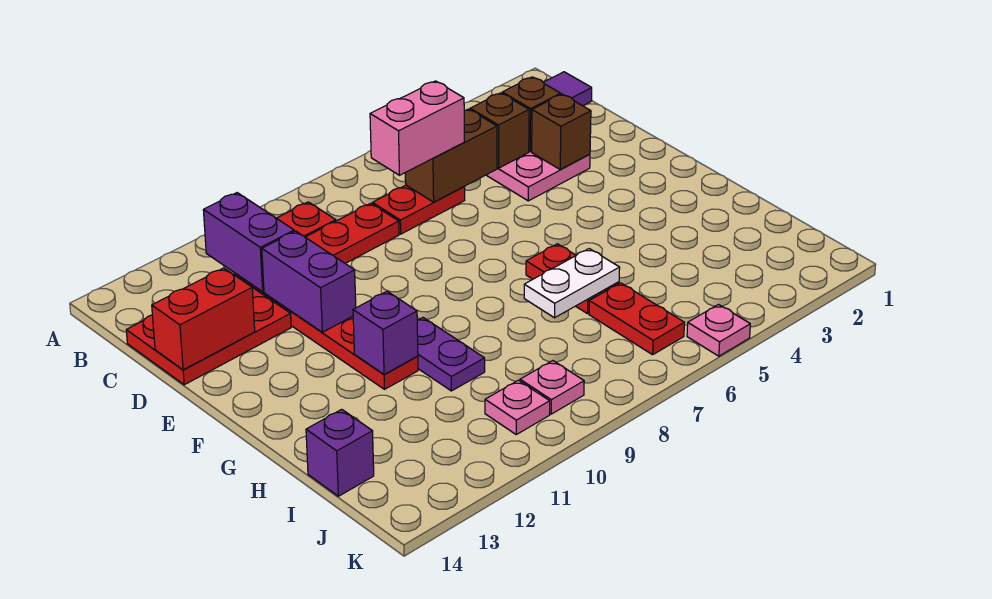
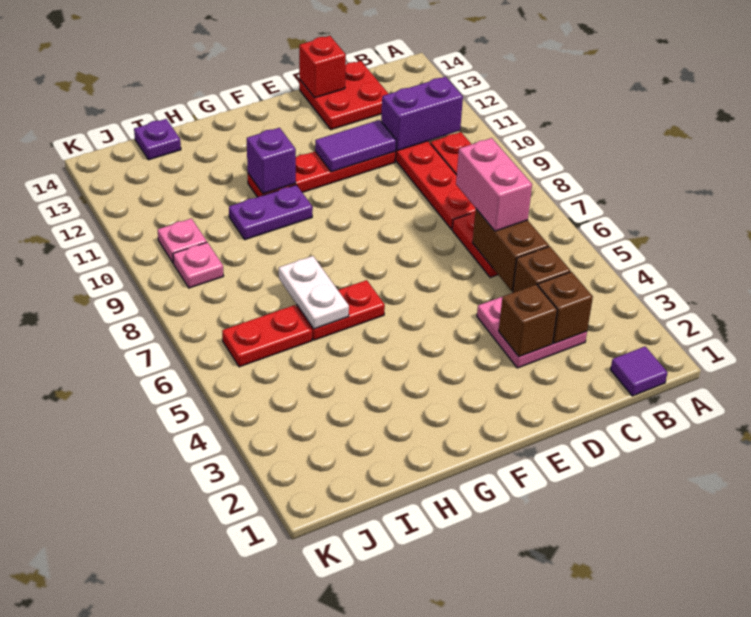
red plate C12:D14 level 1 -> red plate C13:D14 level 1
purple brick D11:E11 level 2 -> purple tile D11:E11 level 2
red brick D13:D14 level 2 -> red brick D14 level 2
purple brick I14 level 1 -> purple plate I14 level 1
pink plate K5 level 1 -> none

